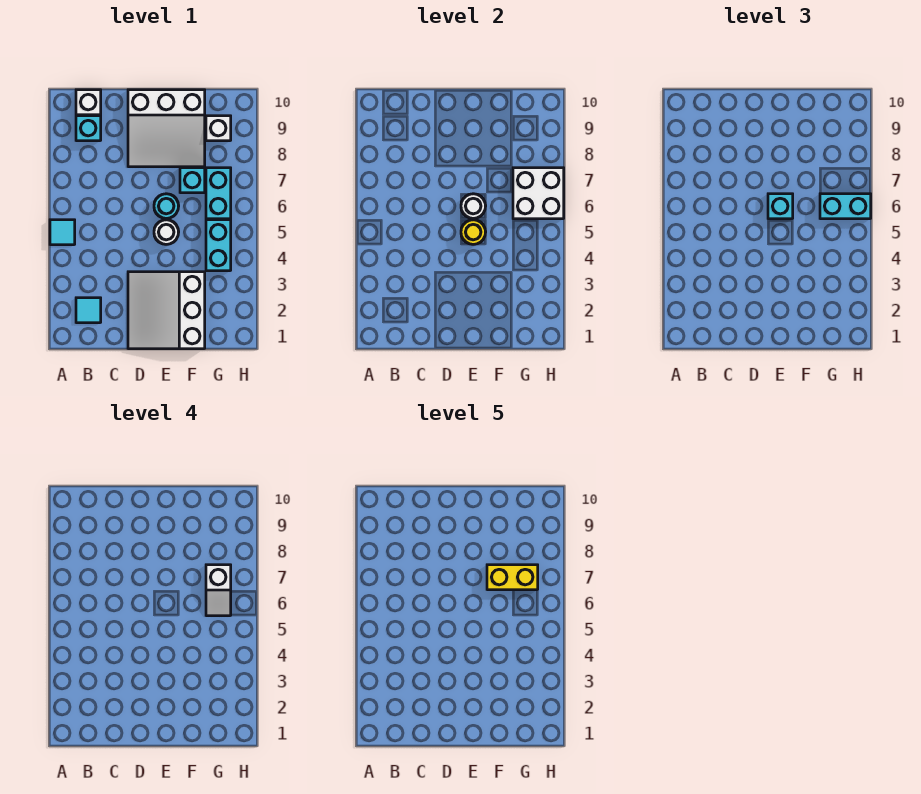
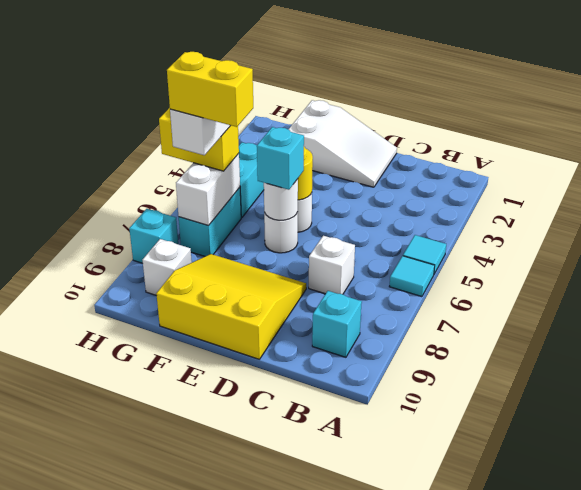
cyan tile B2 level 1 -> cyan tile A6 level 1
white brick B10 level 1 -> white brick C7 level 1
white slope D1:F3 level 1 top F -> white slope D1:F2 level 1 top F
white slope D8:F10 level 1 top 10 -> yellow slope D8:F10 level 1 top 10
cyan round brick E6 level 1 -> white round brick E6 level 1
cyan brick F7 level 1 -> cyan brick H8 level 1
white brick G6:H7 level 2 -> white brick G6:G7 level 2
cyan brick G6:H6 level 3 -> yellow brick G6:H6 level 3

